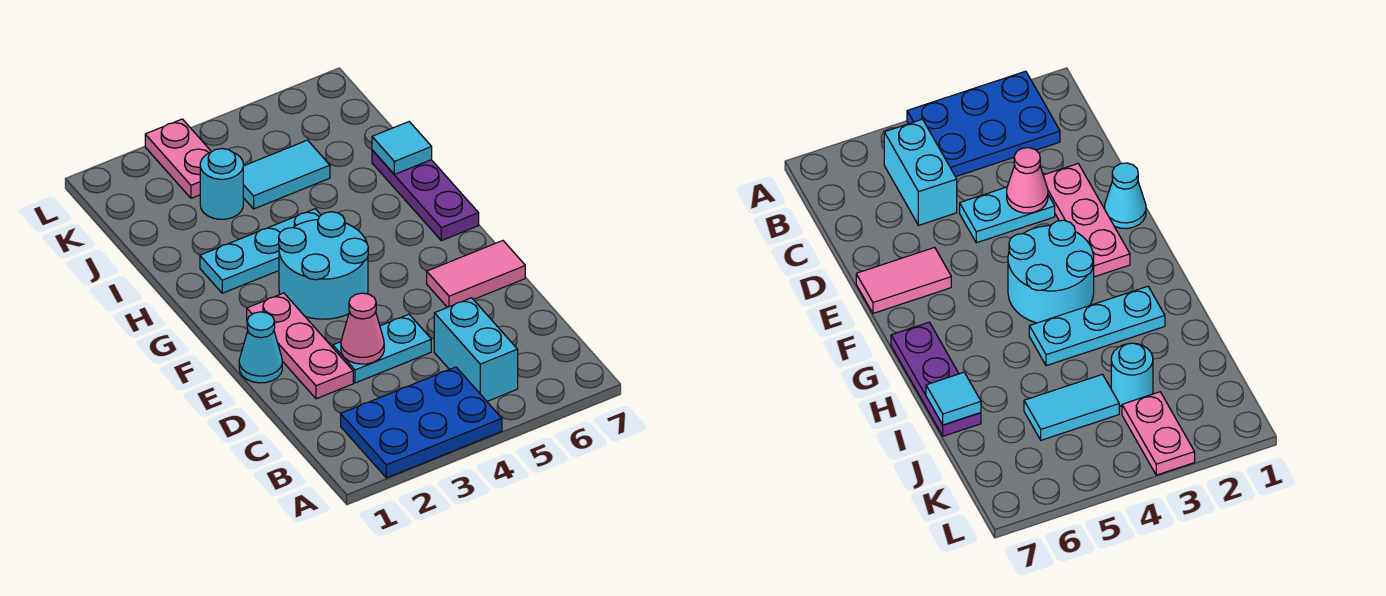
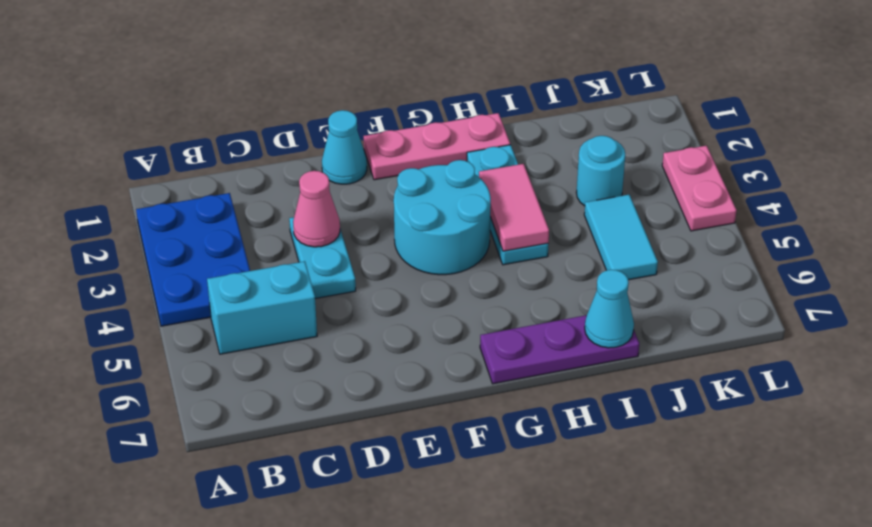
pink plate D2:F2 level 1 -> pink plate F1:H1 level 1
pink tile E6:E7 level 1 -> pink tile H3:H4 level 2
cyan tile I7 level 2 -> cyan cone I7 level 2
pink plate K3:L3 level 1 -> pink plate L3:L4 level 1

